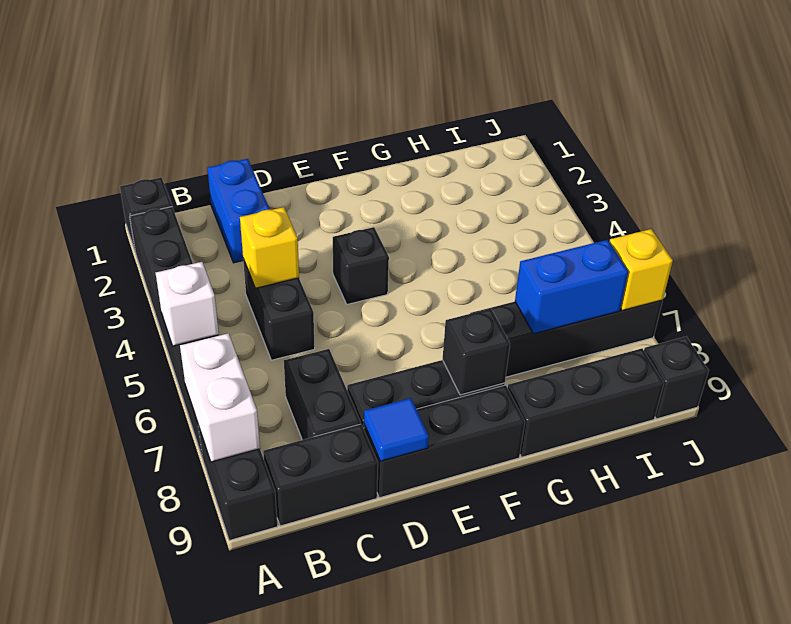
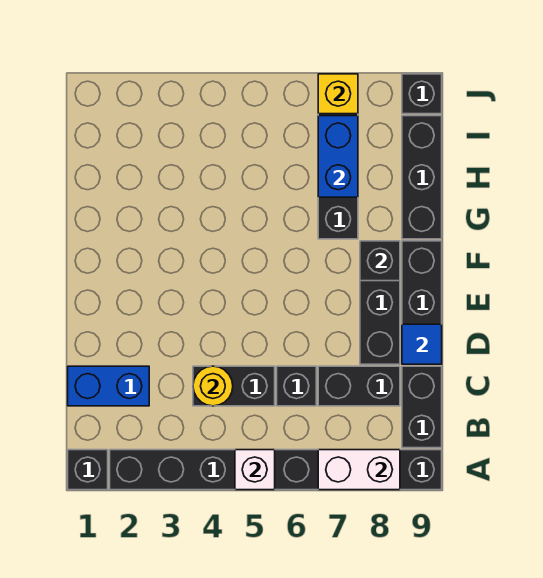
yellow brick C4 level 2 -> yellow round brick C4 level 2
black brick E4 level 1 -> black brick C6 level 1

